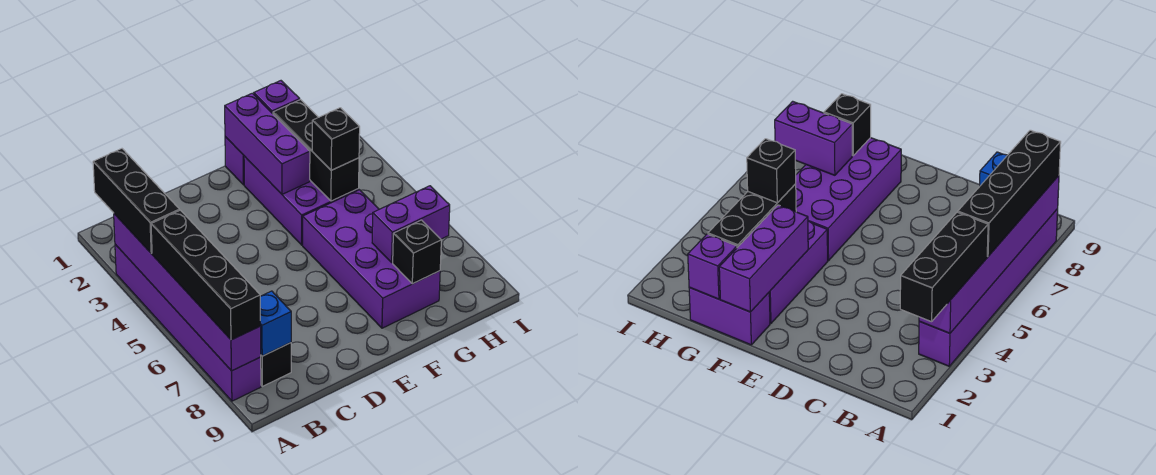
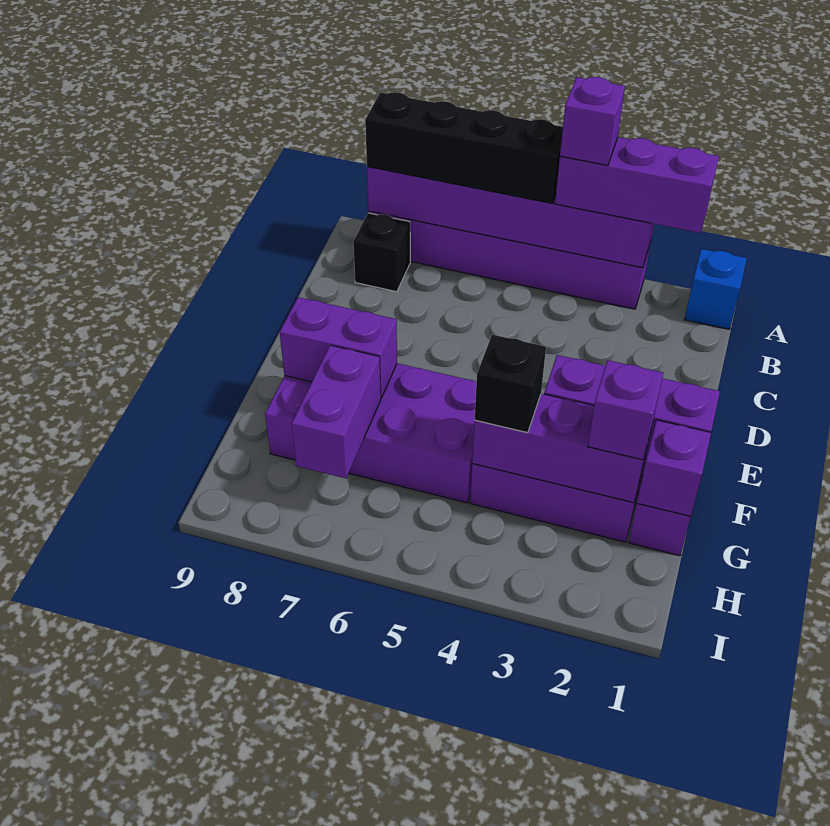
black brick A2:A4 level 3 -> purple brick A2:A4 level 3
none -> purple brick A4 level 4
blue brick B8 level 2 -> blue brick A1 level 1
none -> purple brick F7:F8 level 2
black brick G2:G4 level 2 -> purple brick G2:G4 level 2
none -> purple brick G2 level 3
black brick G8 level 2 -> none

